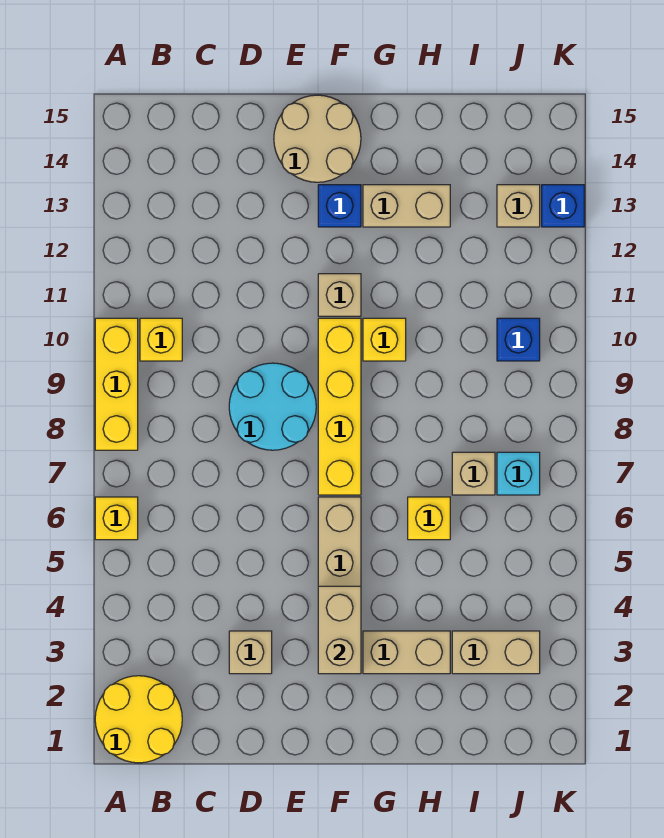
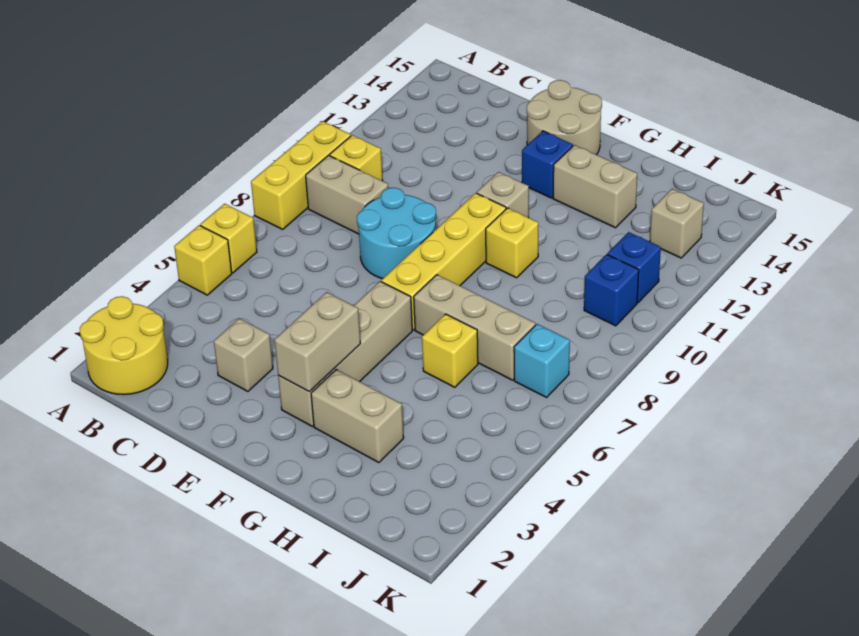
none -> yellow brick A5 level 1
tan brick I3:J3 level 1 -> tan brick B9:C9 level 1
tan brick I7 level 1 -> tan brick G7:I7 level 1
blue brick K13 level 1 -> blue brick J11 level 1

